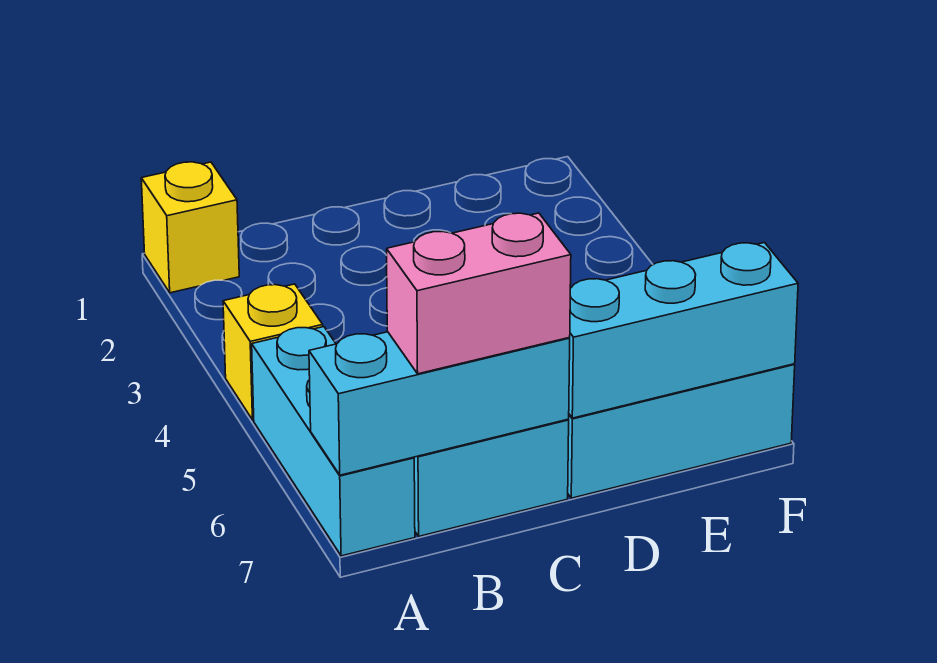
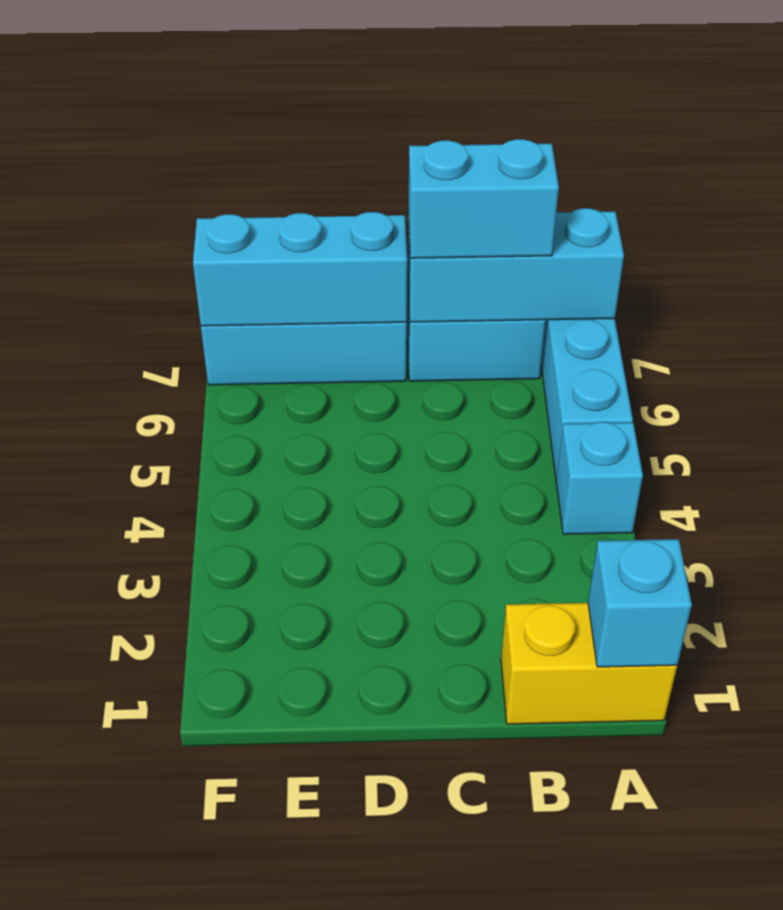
yellow brick A1 level 1 -> yellow brick A1:B1 level 1
none -> cyan brick A1 level 2
yellow brick A4 level 1 -> cyan brick A4 level 1
pink brick B7:C7 level 3 -> cyan brick B7:C7 level 3

